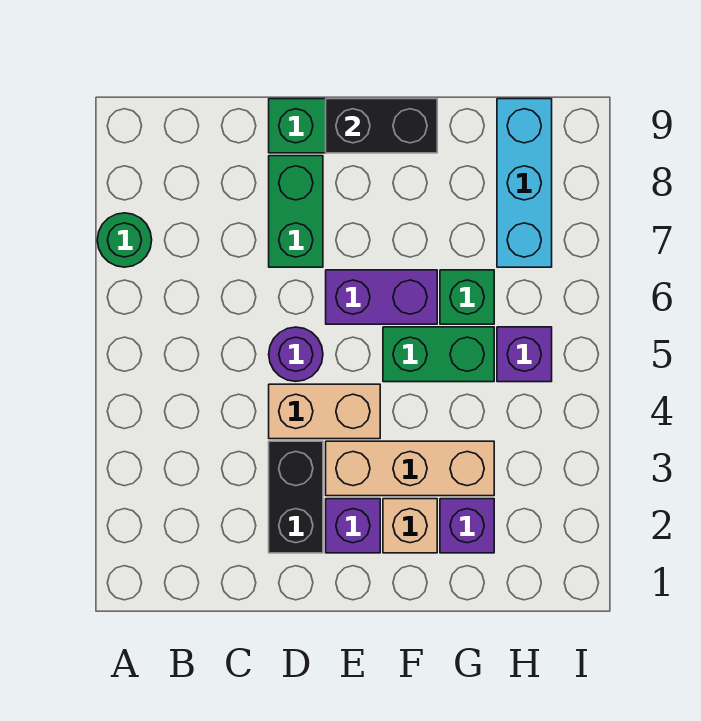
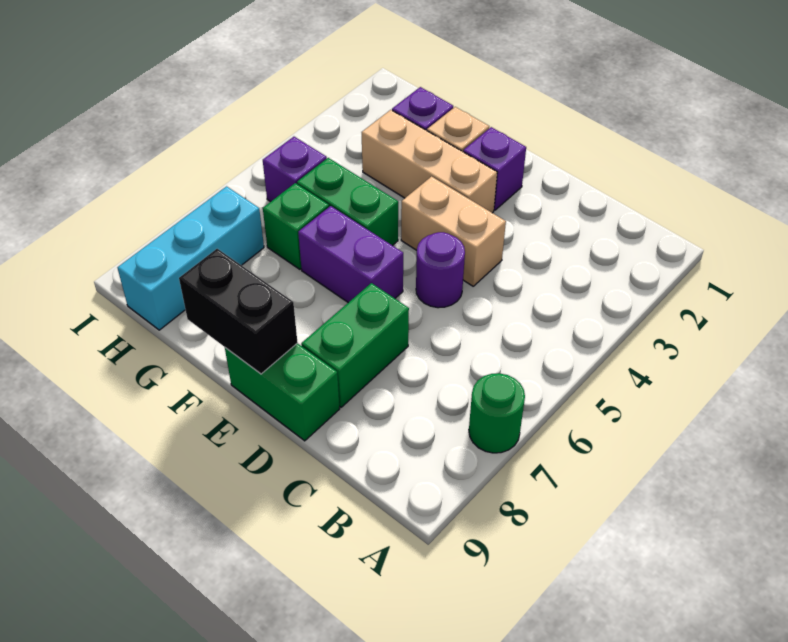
black brick D2:D3 level 1 -> none

